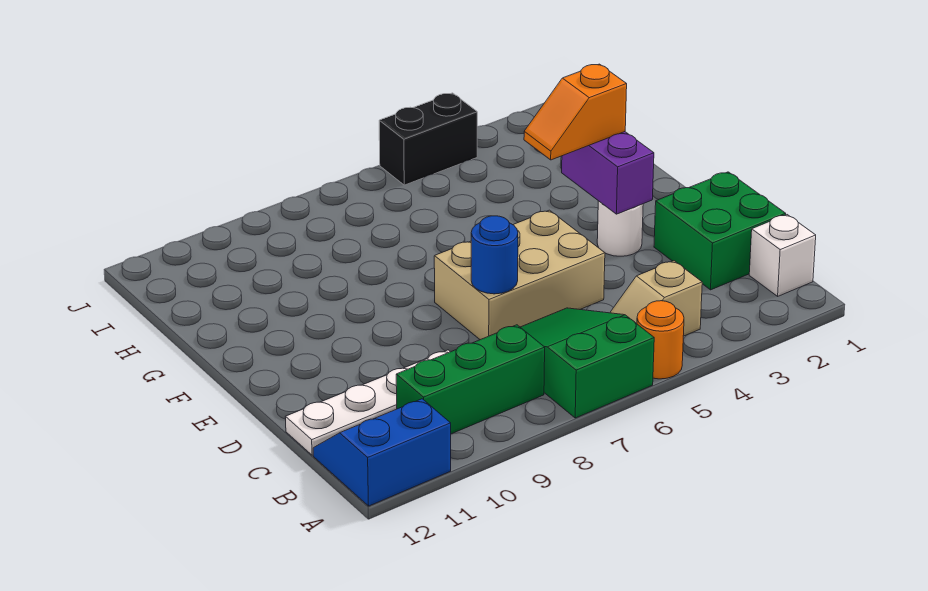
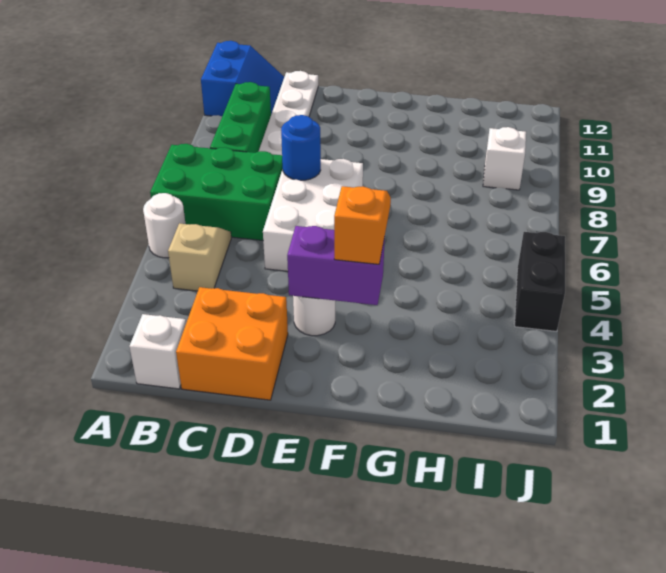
orange round brick A5 level 1 -> white round brick A5 level 1
green slope A6:C7 level 1 top A -> green brick A6:C7 level 1
green brick C1:D2 level 1 -> orange brick C1:D2 level 1
tan brick D5:E7 level 1 -> white brick D5:E7 level 1
none -> white brick I9 level 1

